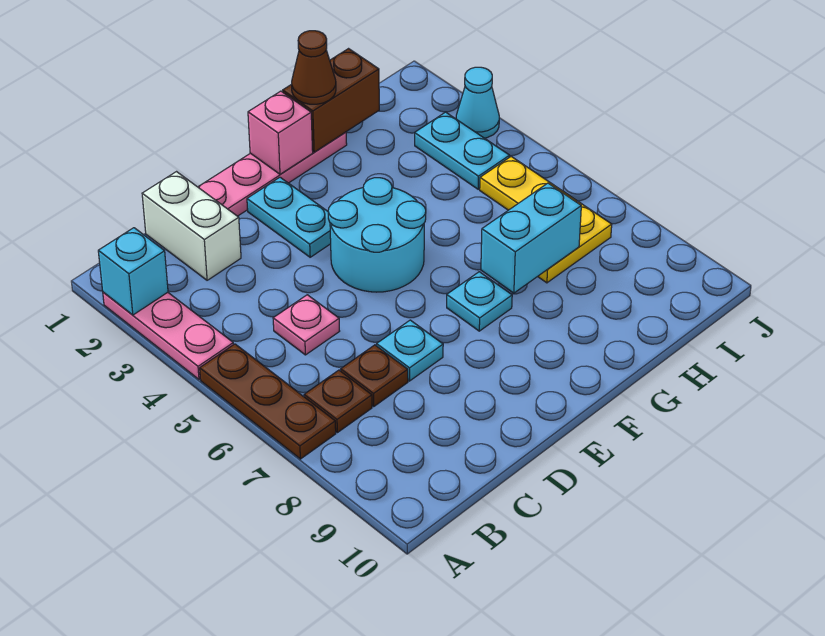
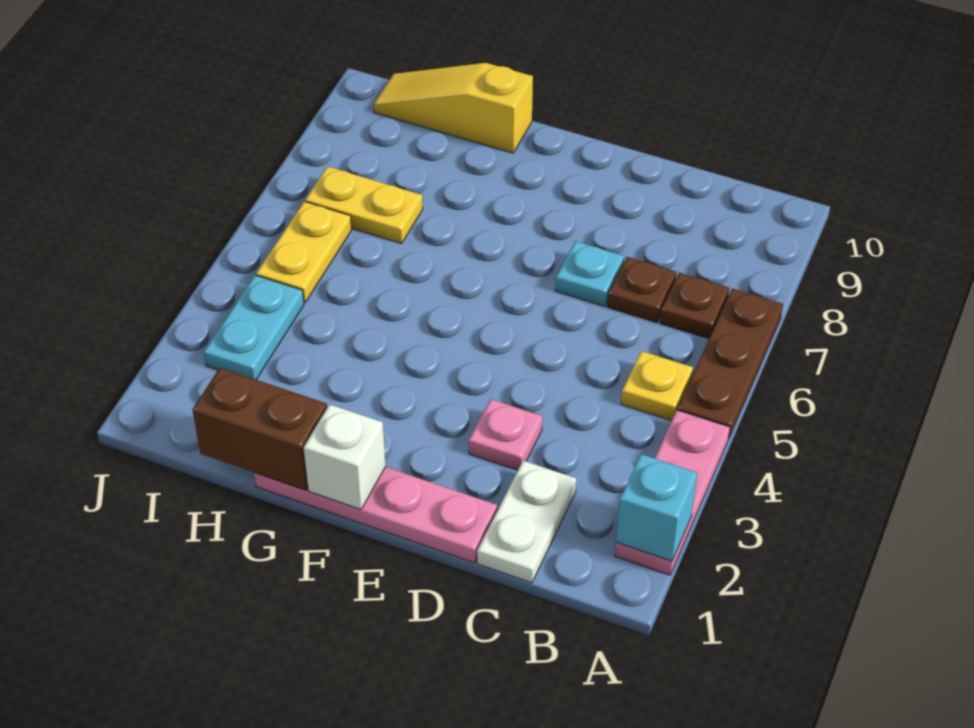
none -> yellow plate B5 level 1
white brick C1:C2 level 1 -> white plate C1:C2 level 1
pink plate C5 level 1 -> pink plate D3 level 1
cyan plate E2:E3 level 1 -> none
cyan round brick E4:F5 level 1 -> none
pink brick F1 level 2 -> white brick F1 level 2
cyan plate F7 level 1 -> none
brown cone G1 level 3 -> none
cyan brick G7:H7 level 2 -> none
none -> yellow slope G10:I10 level 1 top G
cyan cone J3 level 1 -> none

